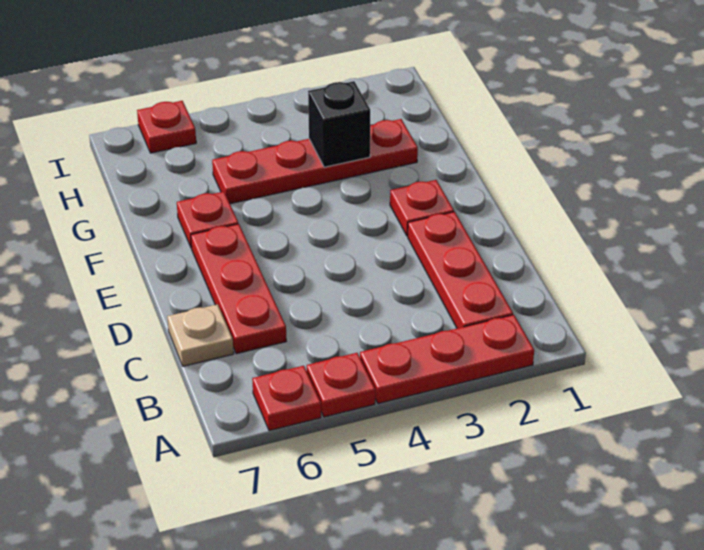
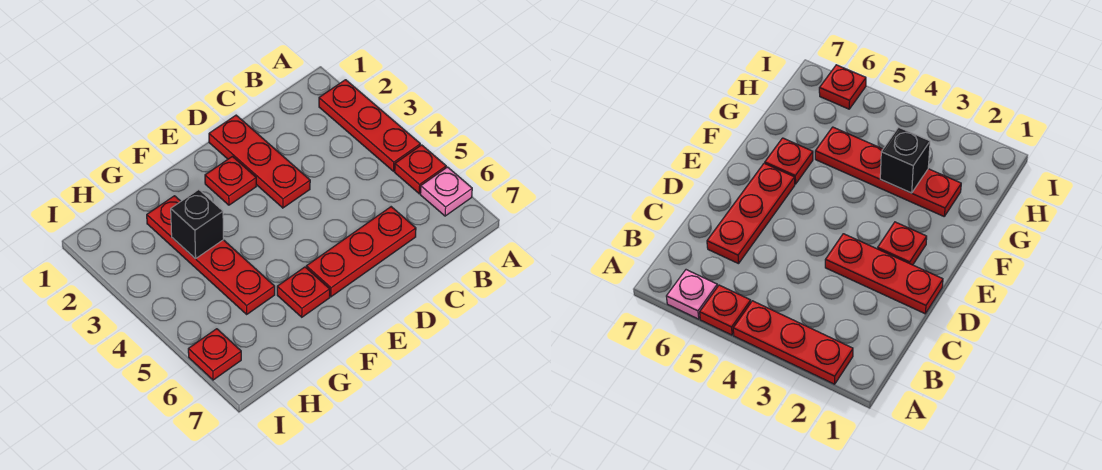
red plate A6 level 1 -> pink plate A6 level 1
red plate B2:D2 level 1 -> red plate D1:D3 level 1
tan plate C7 level 1 -> none

